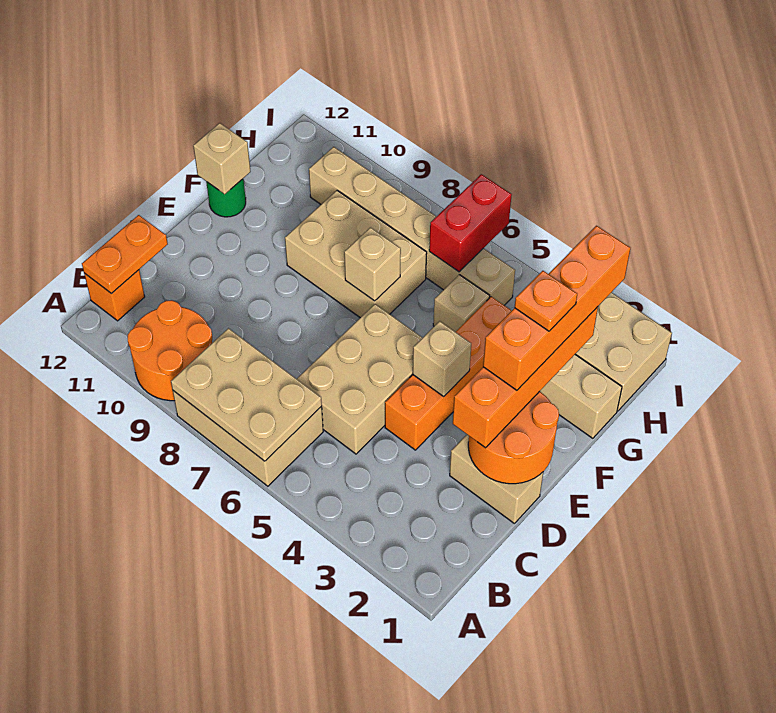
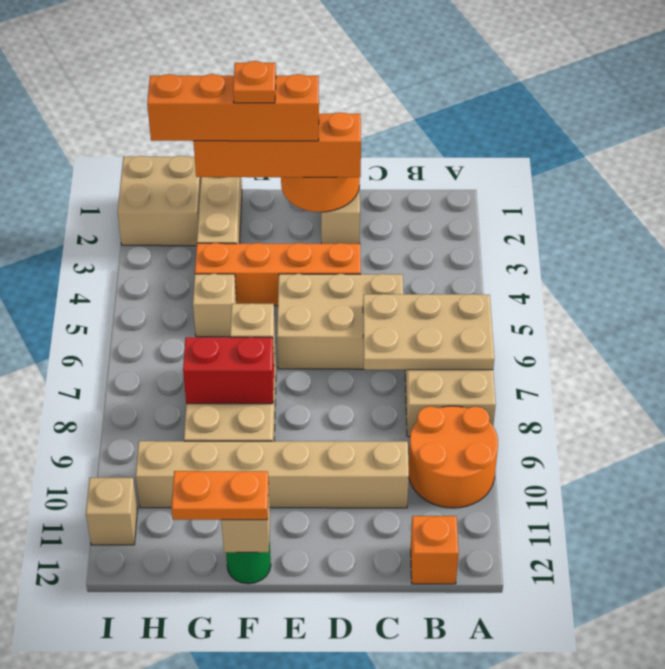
tan plate A6:B8 level 2 -> tan plate A6:C7 level 2
orange plate B12:C12 level 2 -> orange plate F12:G12 level 3
tan brick E4 level 2 -> tan brick I11 level 1
tan brick H5:H10 level 1 -> tan brick C10:H10 level 1
red brick H6:I6 level 2 -> red brick F8:G8 level 2

